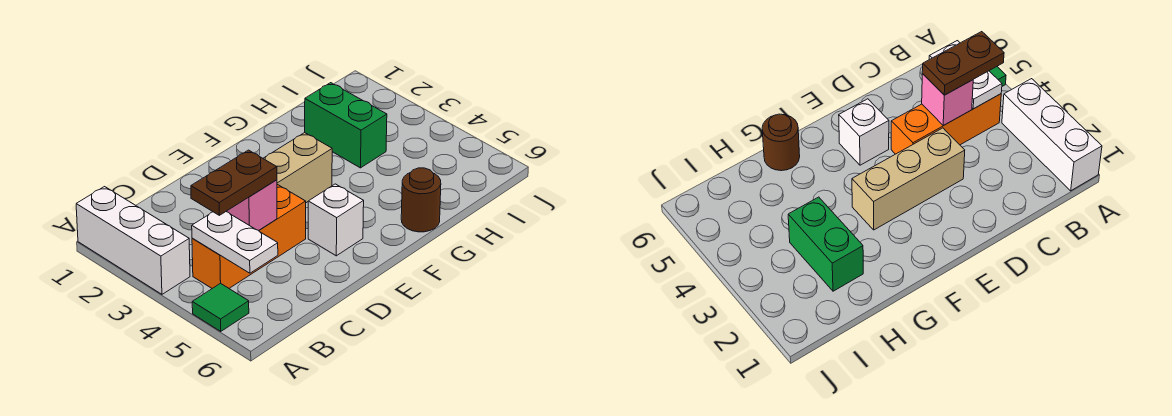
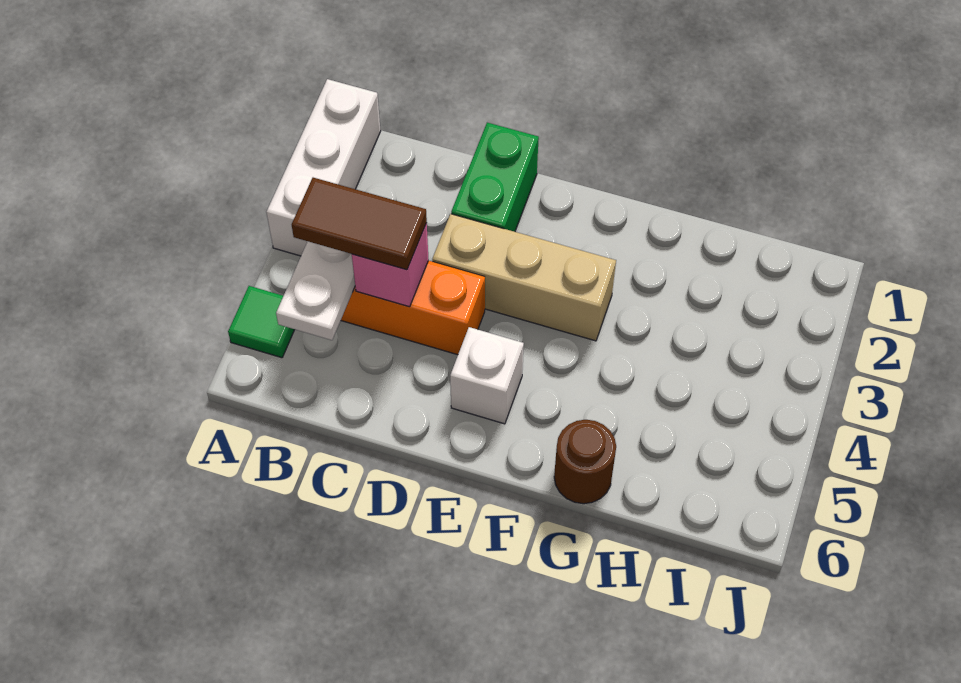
brown plate B4:C4 level 3 -> brown tile B4:C4 level 3
green brick H2:H3 level 1 -> green brick D1:D2 level 1

